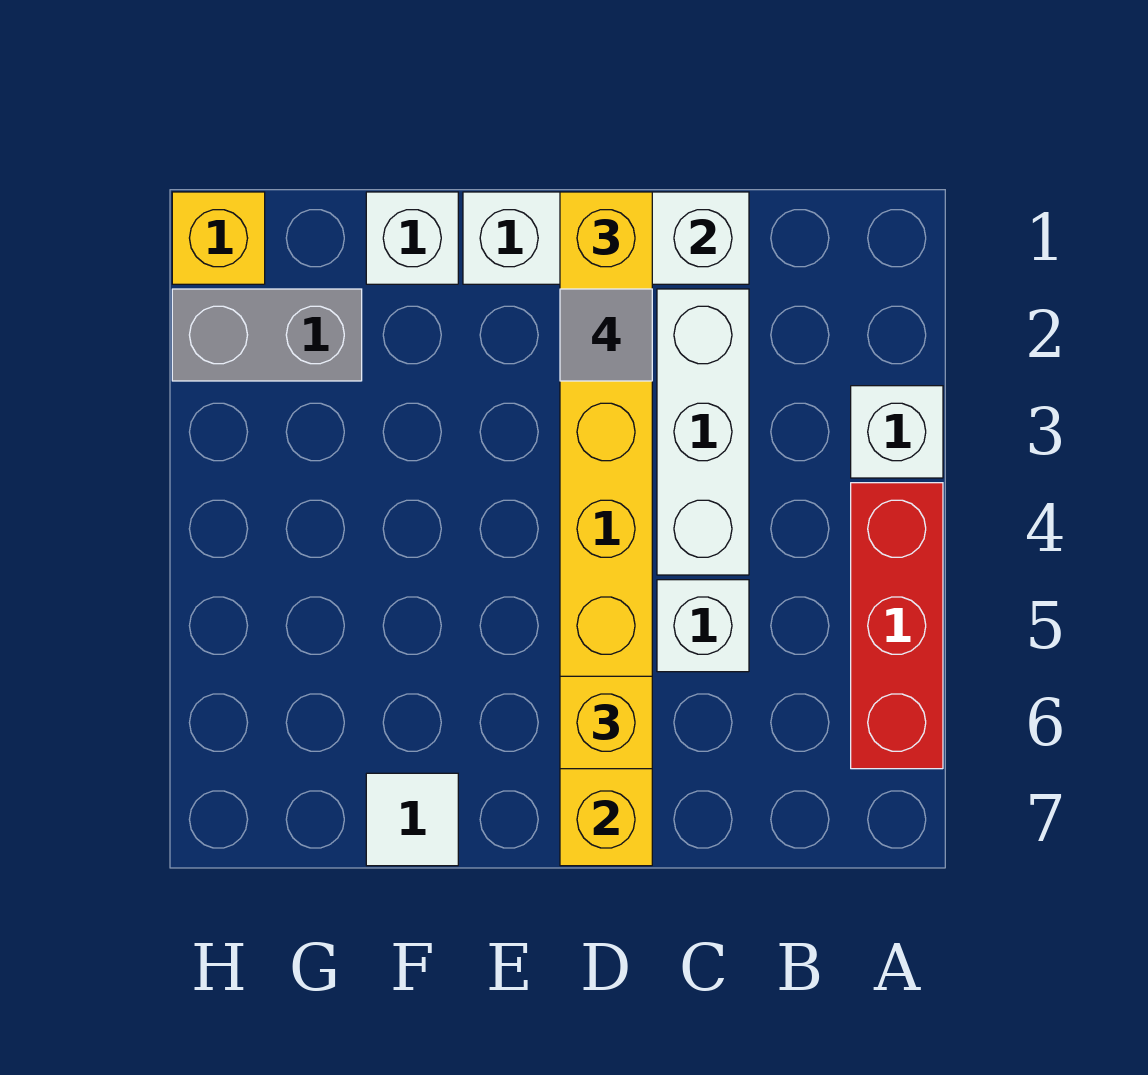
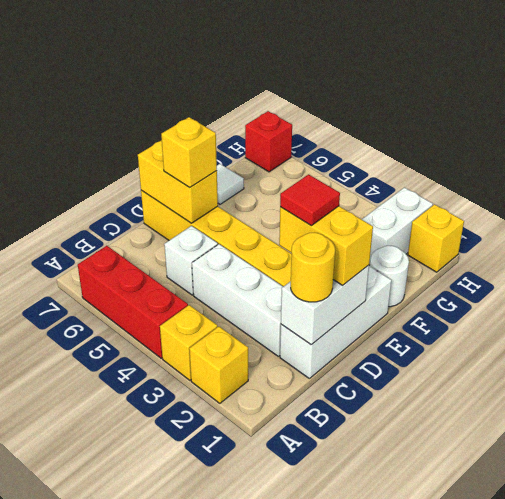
none -> yellow brick A2 level 1
white brick A3 level 1 -> yellow brick A3 level 1
none -> yellow round brick C1 level 3
grey tile D2 level 4 -> red tile D2 level 4
white brick F1 level 1 -> white round brick F1 level 1
grey brick G2:H2 level 1 -> white brick G2:H2 level 1
none -> red brick H7 level 1

